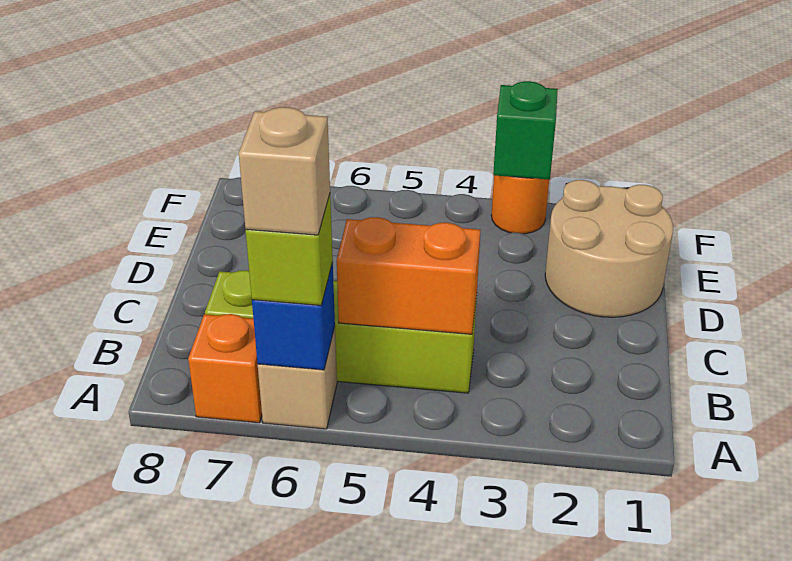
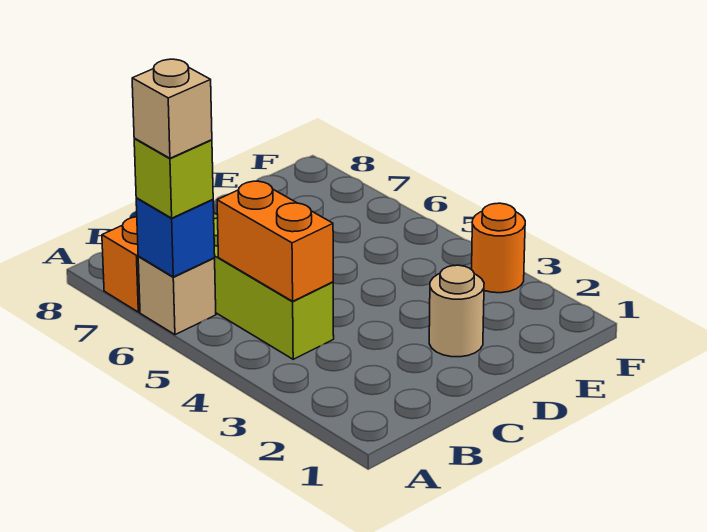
tan round brick D1:E2 level 1 -> tan round brick D2 level 1
green brick F3 level 2 -> none

